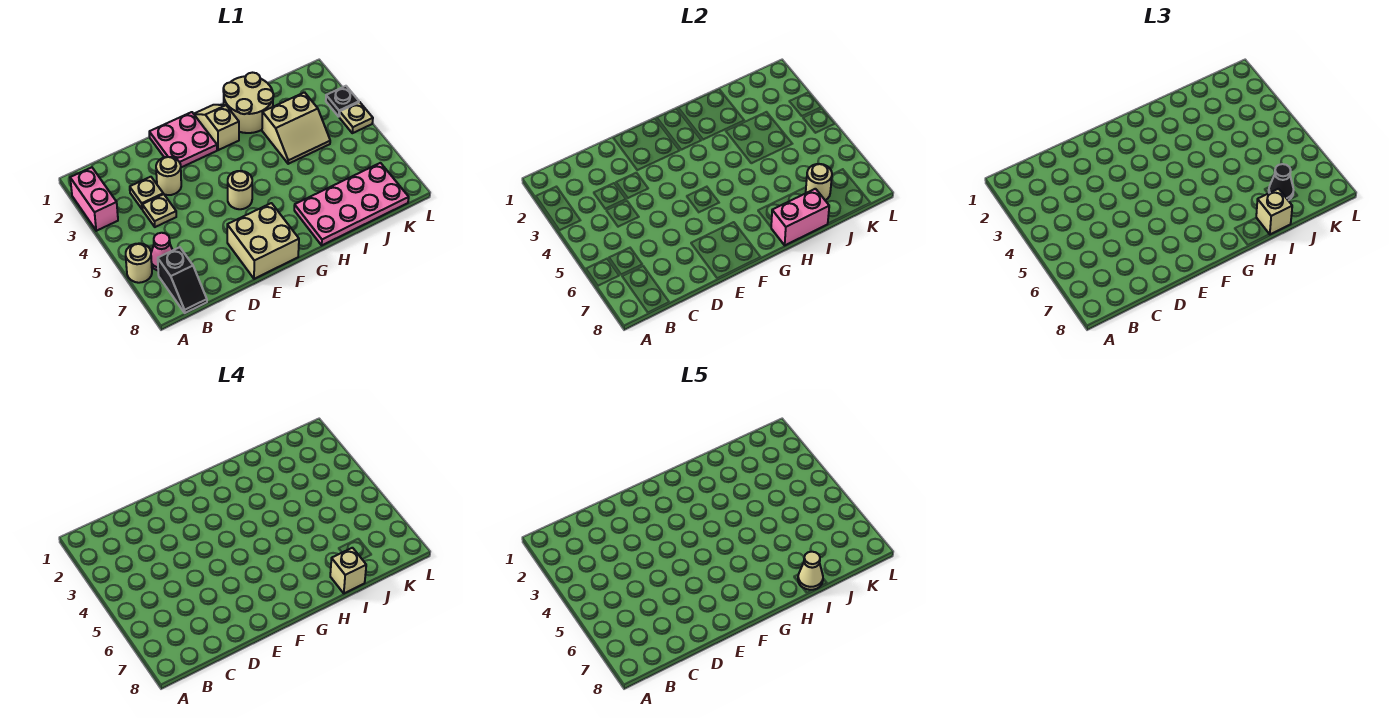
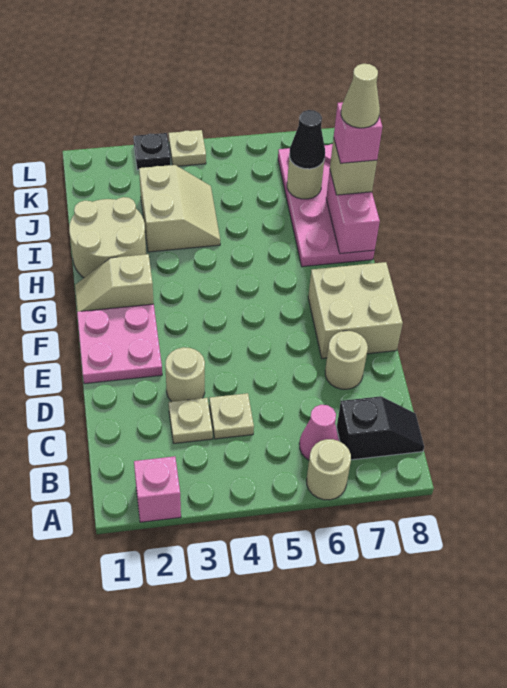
pink brick A2:A3 level 1 -> pink brick A2 level 1
tan round brick F5 level 1 -> tan round brick D7 level 1
tan brick I8 level 4 -> pink brick I8 level 4

